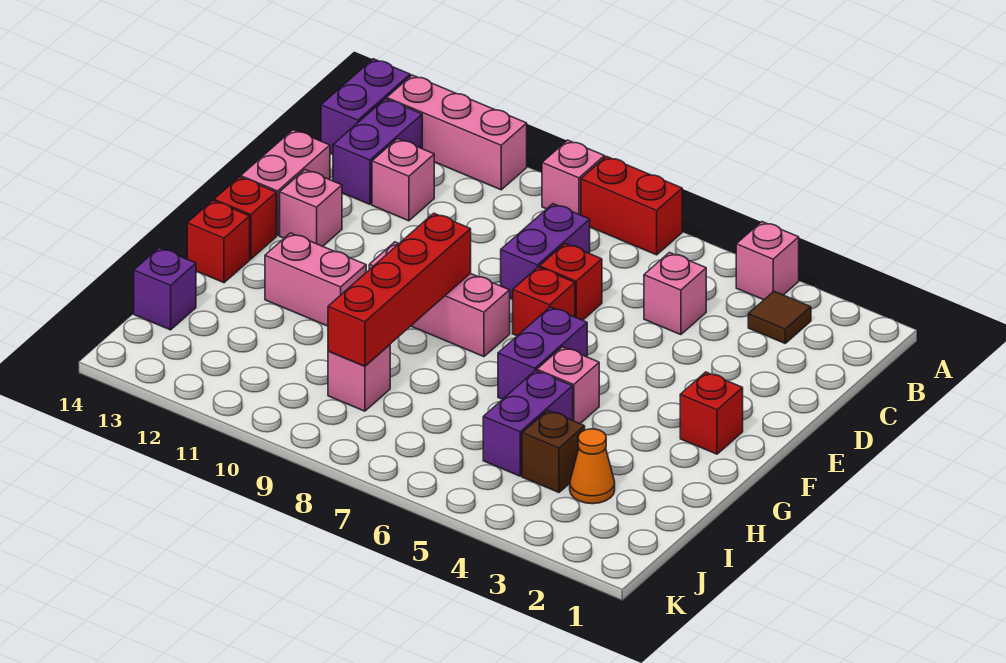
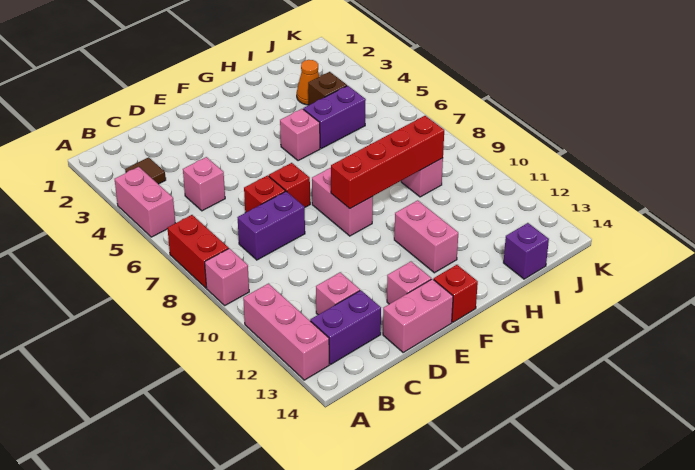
pink brick A4 level 1 -> pink brick A4:A5 level 1
purple brick A14:B14 level 1 -> none
red brick F2 level 1 -> none
purple brick F6:G6 level 1 -> none
pink brick F8:F10 level 1 -> pink brick F8:F9 level 1
red brick G14 level 1 -> none

